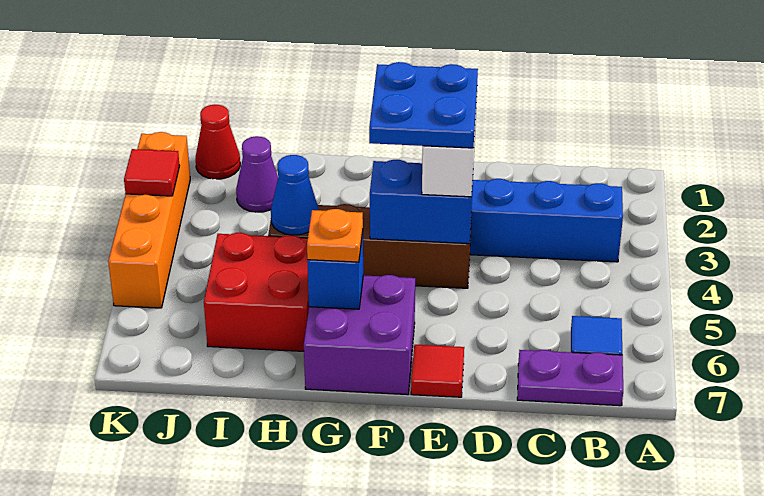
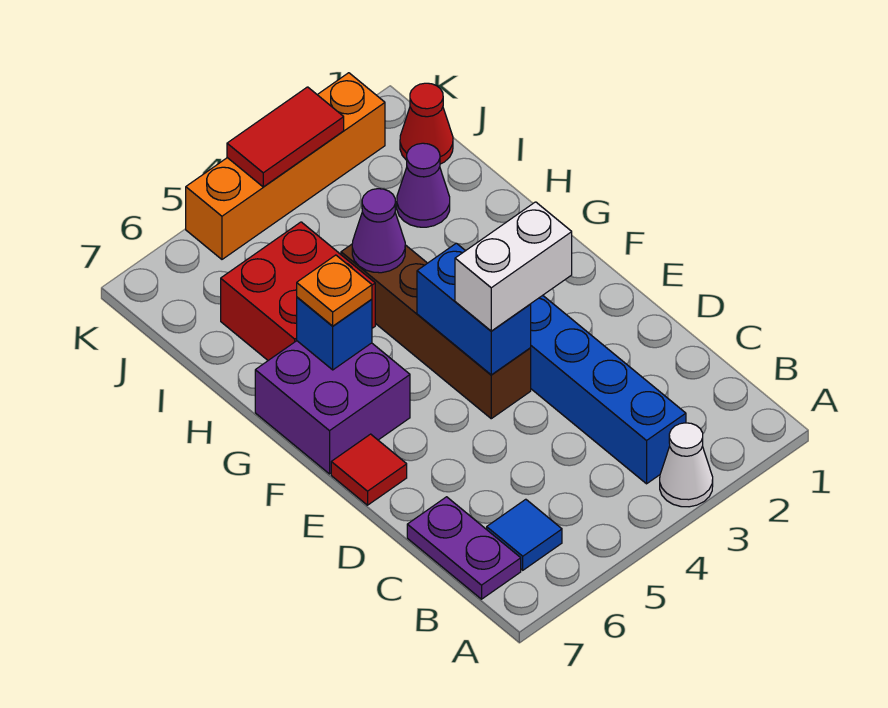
none -> white cone A3 level 1
blue plate E3:F4 level 4 -> none
blue cone H4 level 2 -> purple cone H4 level 2
red tile K3 level 2 -> red tile K3:K4 level 2

